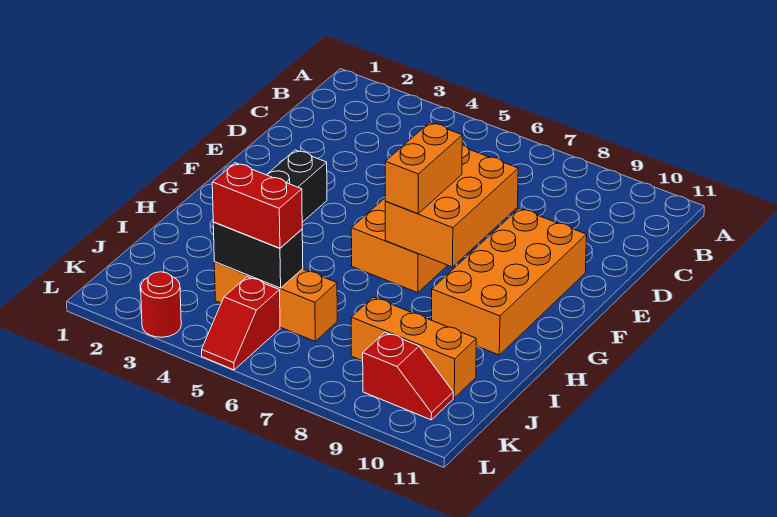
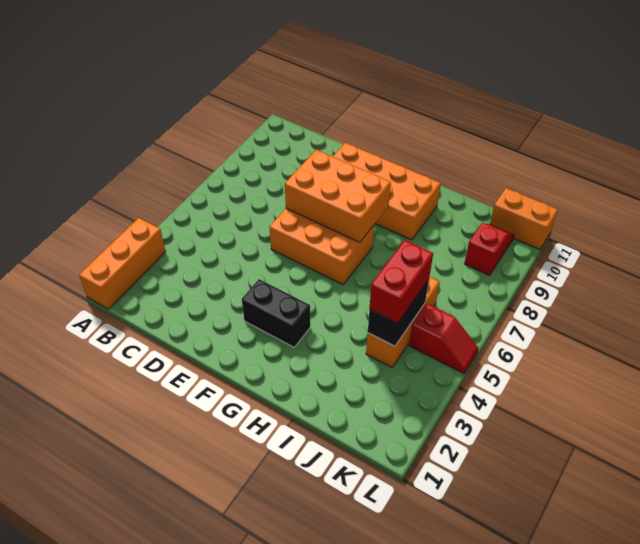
orange brick F7:G7 level 3 -> orange brick K11:L11 level 1
orange brick J8:J10 level 1 -> orange brick A1:A3 level 1
red round brick L3 level 1 -> none

